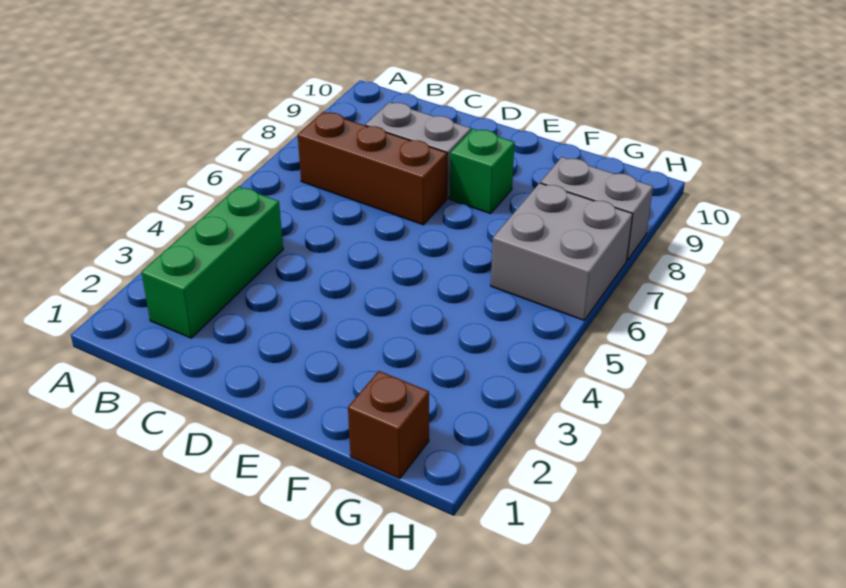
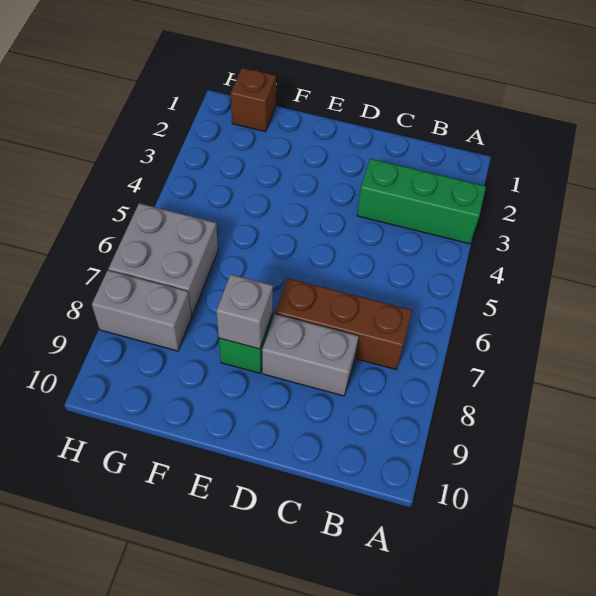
green brick B2:B4 level 1 -> green brick A3:C3 level 1
none -> grey brick E8 level 2

